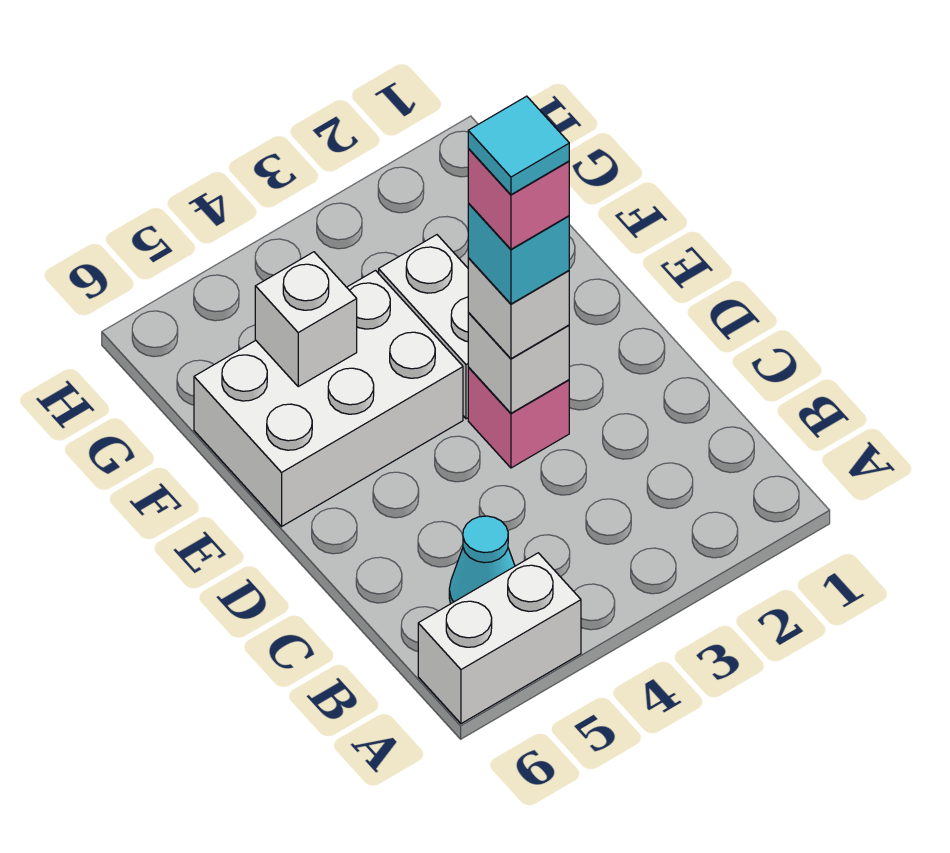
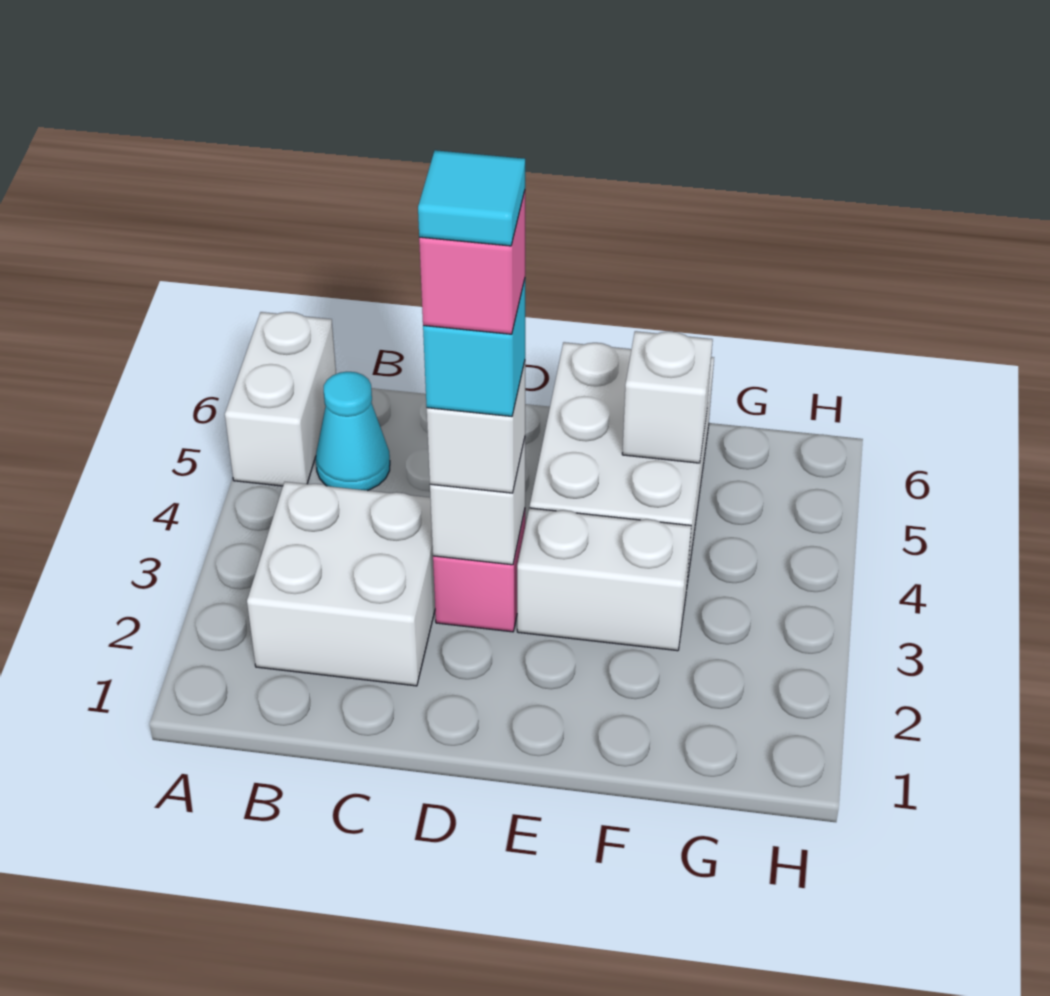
none -> white brick B2:C3 level 1

